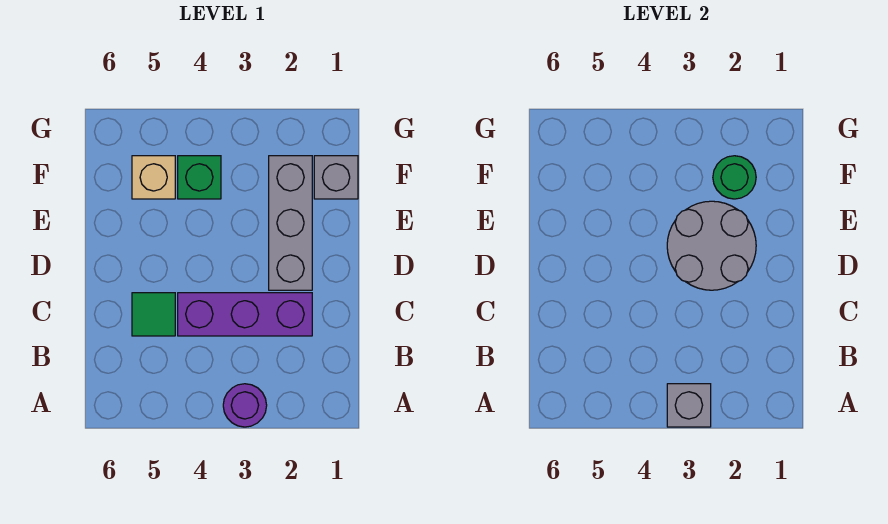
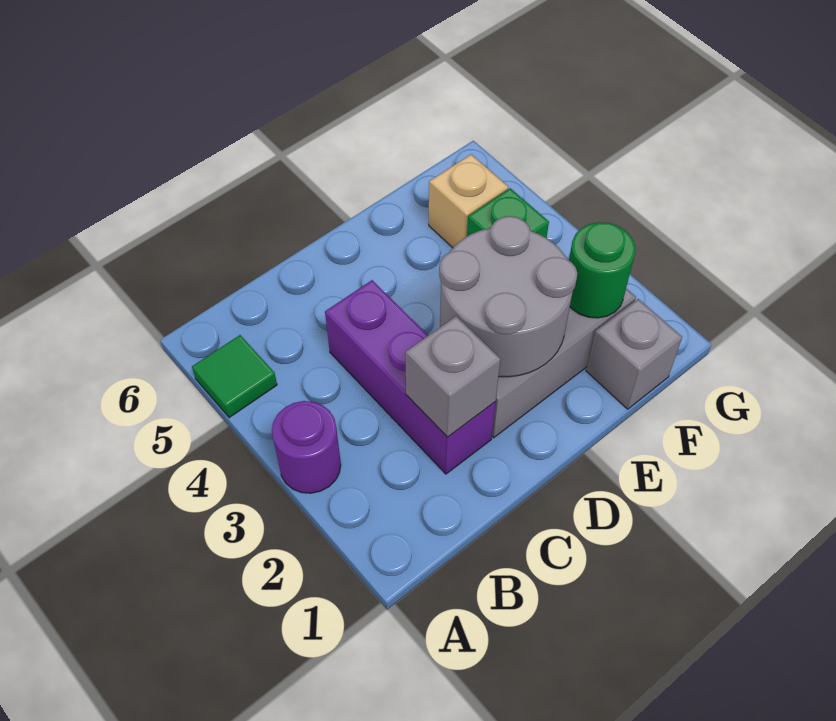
grey brick A3 level 2 -> grey brick C2 level 2
green tile C5 level 1 -> green tile A5 level 1

